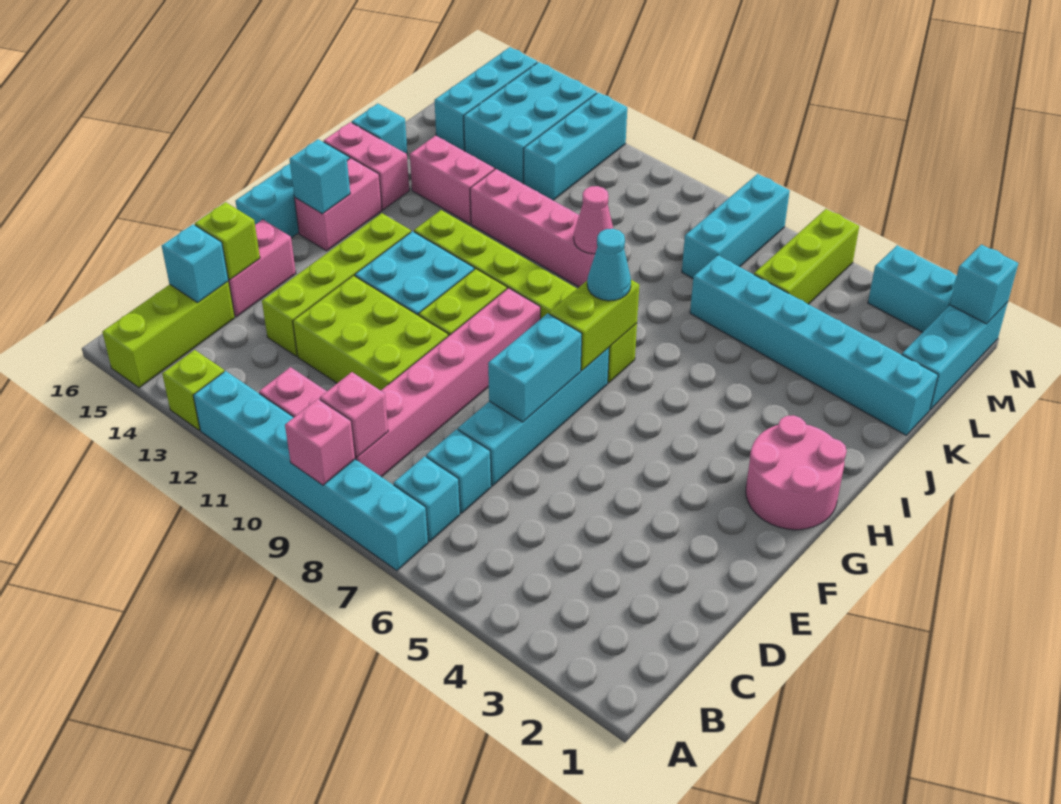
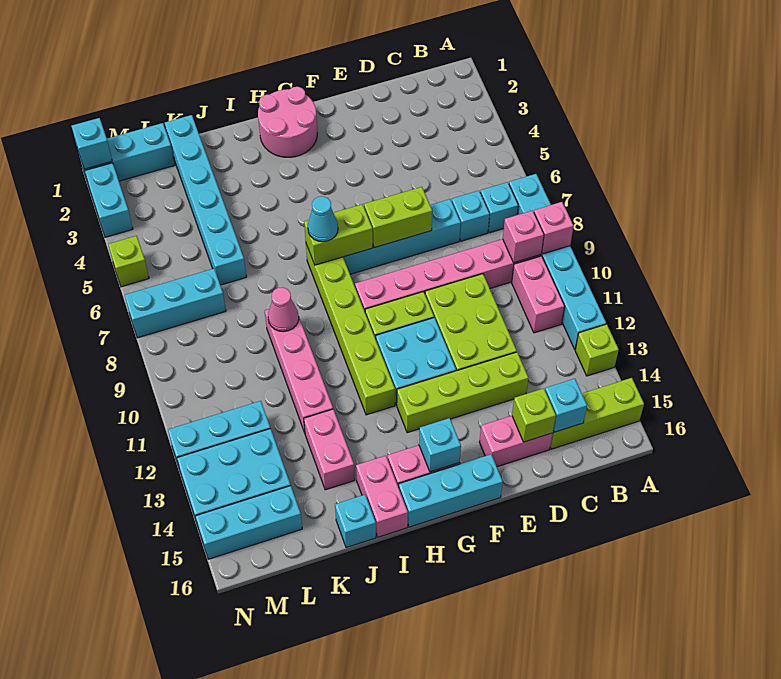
cyan brick E7:F7 level 2 -> lime brick E7:F7 level 2
lime brick L5:N5 level 1 -> lime brick N5 level 1

